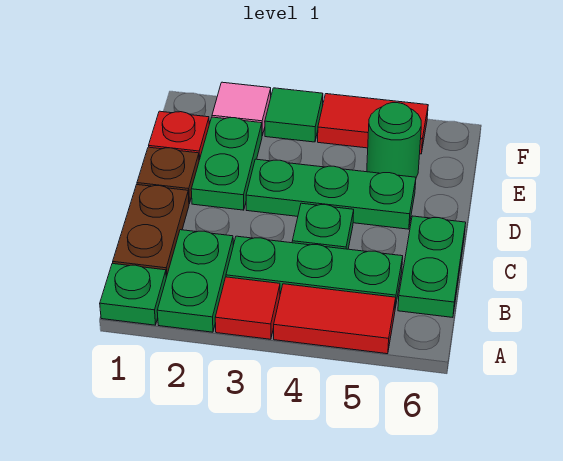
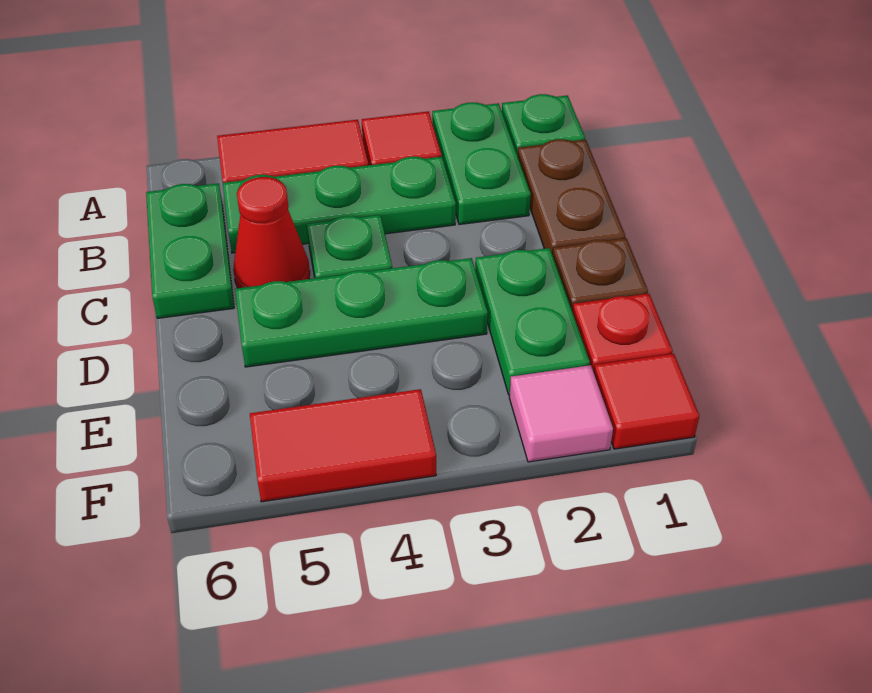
none -> red cone C5 level 1
green round brick E5 level 1 -> none
none -> red tile F1 level 1
green tile F3 level 1 -> none

